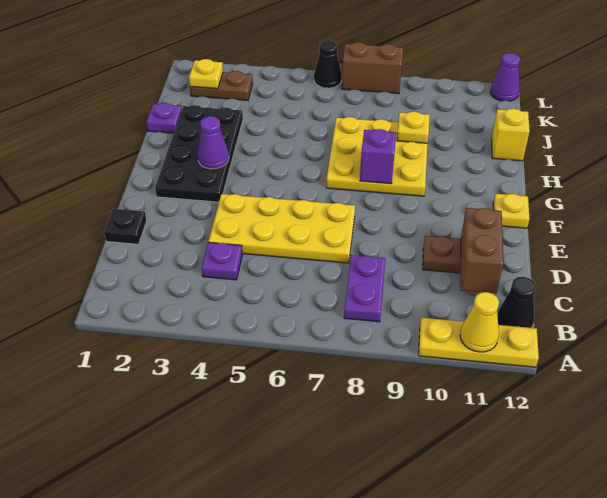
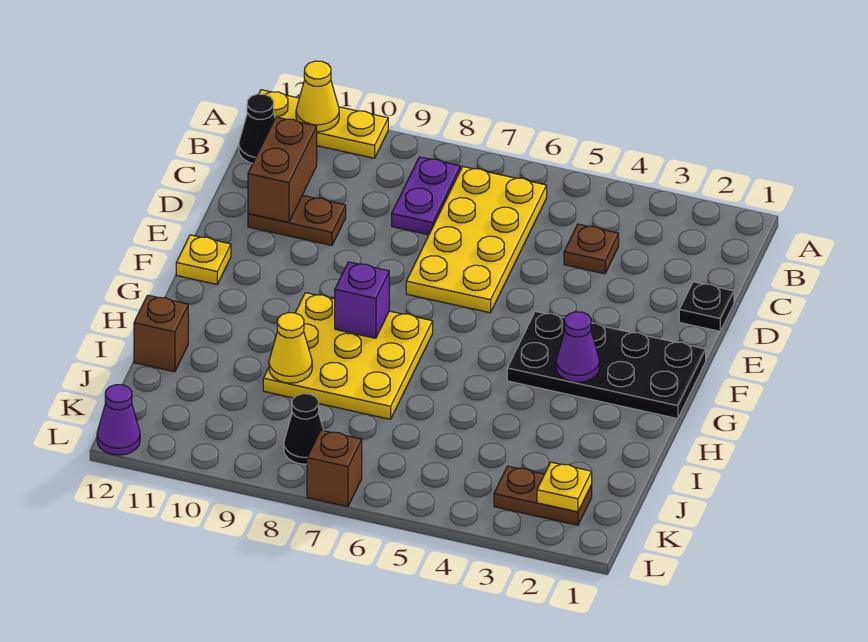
purple plate C4 level 1 -> brown plate C4 level 1
yellow plate D4:E7 level 1 -> yellow plate B6:E7 level 1
black plate F2:I3 level 1 -> black plate F1:G4 level 1
purple plate I1 level 1 -> none
yellow plate I9 level 2 -> yellow cone I9 level 2
yellow brick I12 level 1 -> brown brick I12 level 1
black cone L6 level 1 -> black cone K8 level 1
brown brick L7:L8 level 1 -> brown brick L7 level 1

